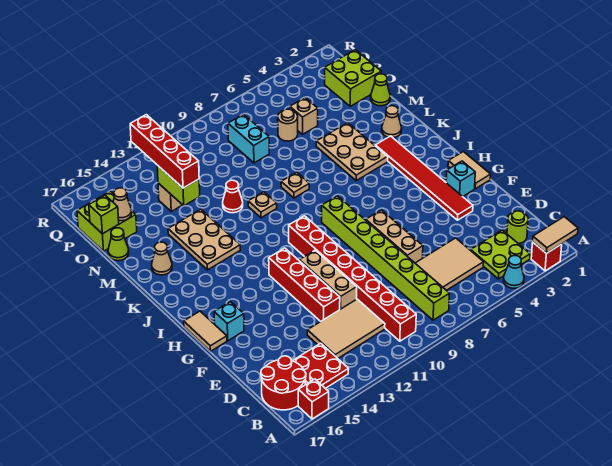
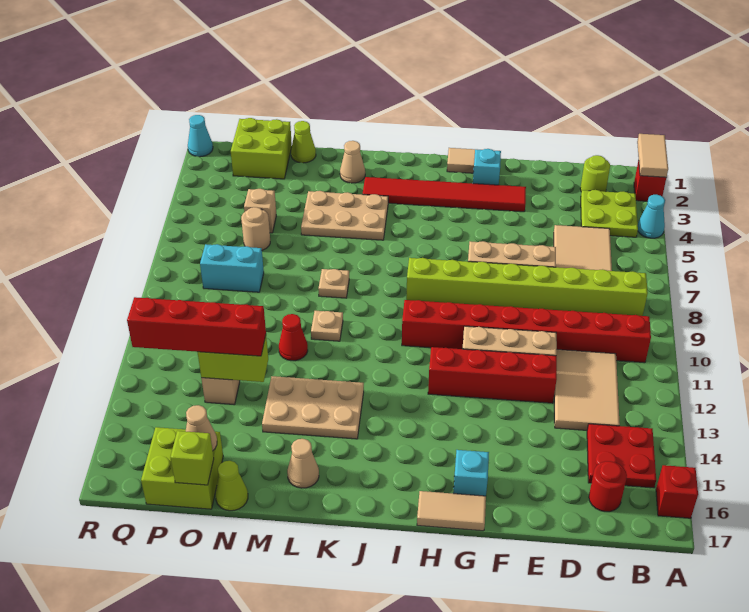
red round brick B16:C17 level 1 -> red round brick C16 level 1
none -> cyan cone R1 level 1

